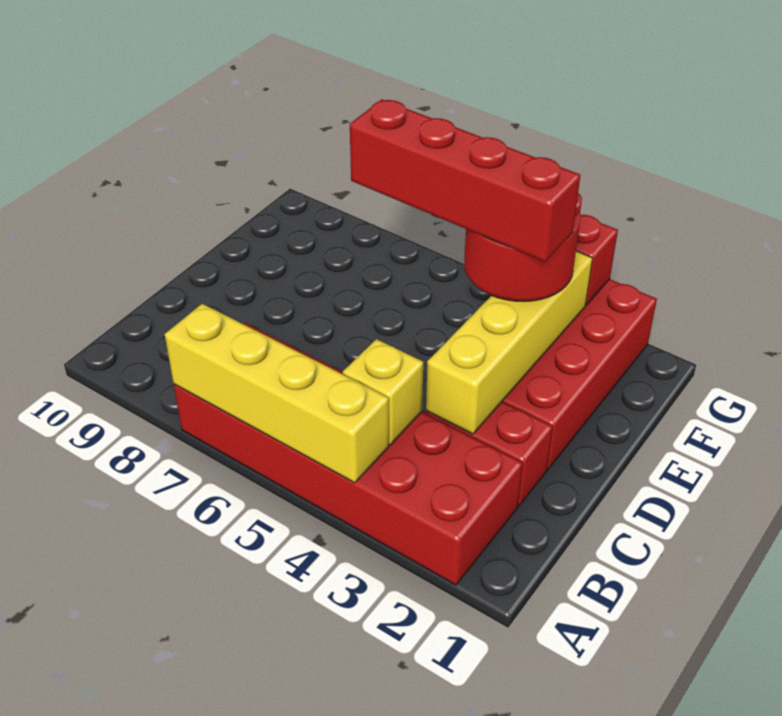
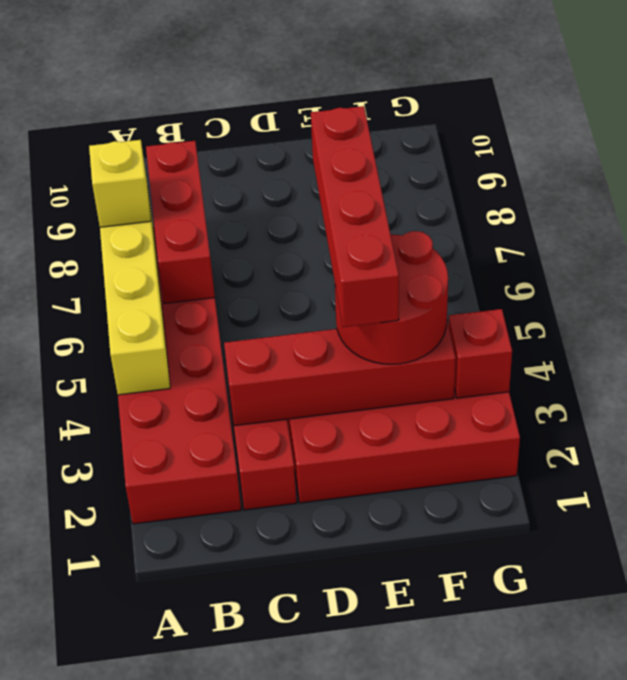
yellow brick B4 level 2 -> yellow brick A7 level 3
none -> red brick B6:B8 level 2
yellow brick C3:F3 level 2 -> red brick C3:F3 level 2

